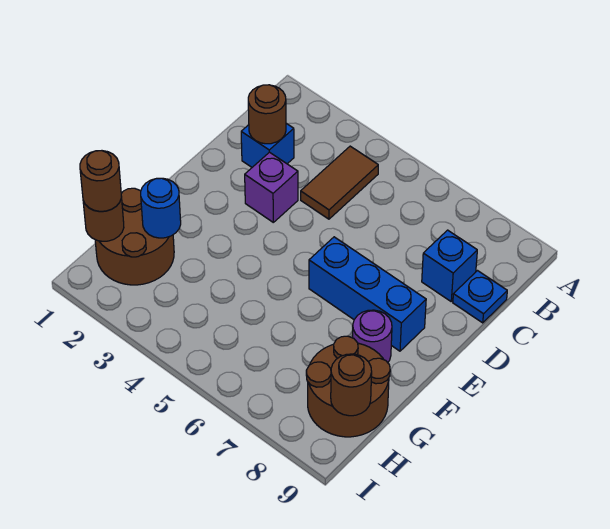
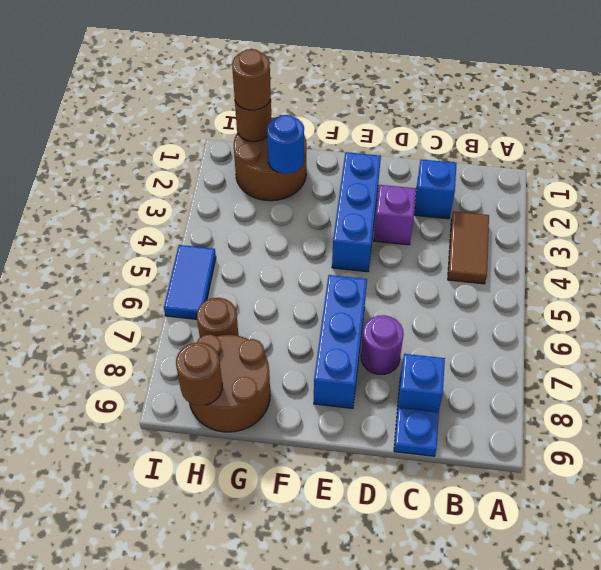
brown tile B4:C4 level 1 -> brown tile B3:B4 level 1
brown round brick C2 level 2 -> brown round brick H7 level 1
none -> blue brick E2:E4 level 1
purple round brick F8 level 1 -> purple round brick D7 level 1
none -> blue tile I5:I6 level 1

